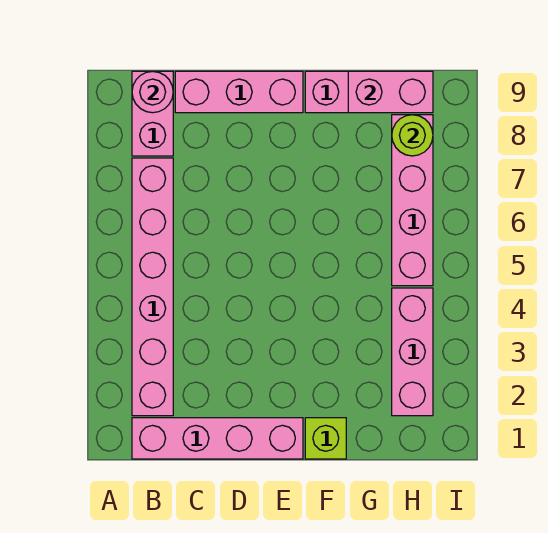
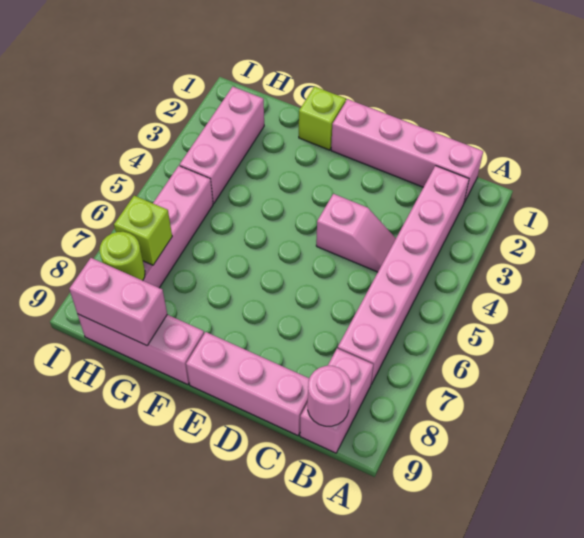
none -> pink slope C4:D4 level 1 top D
none -> lime brick H7 level 2

